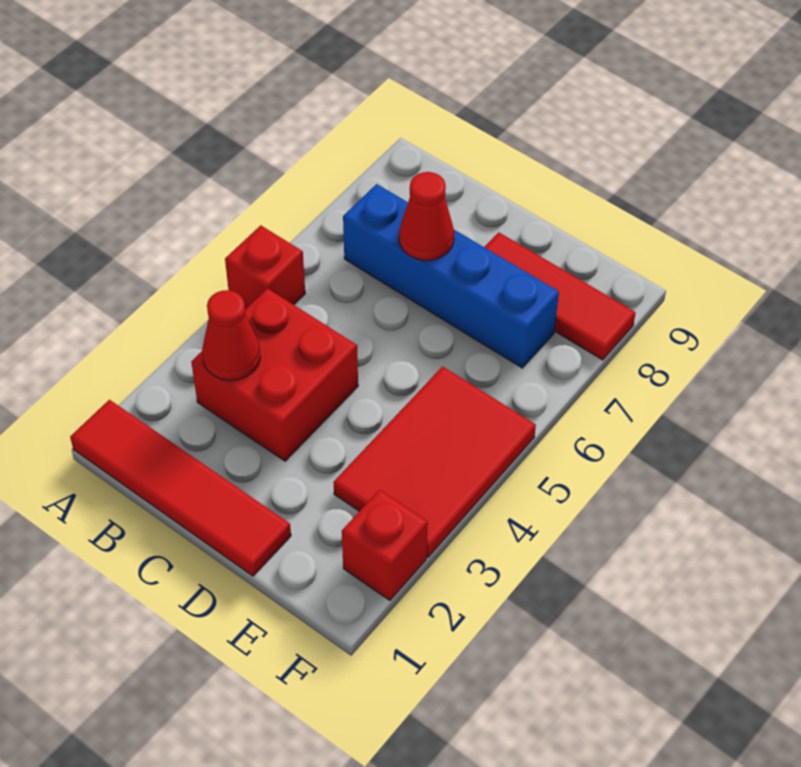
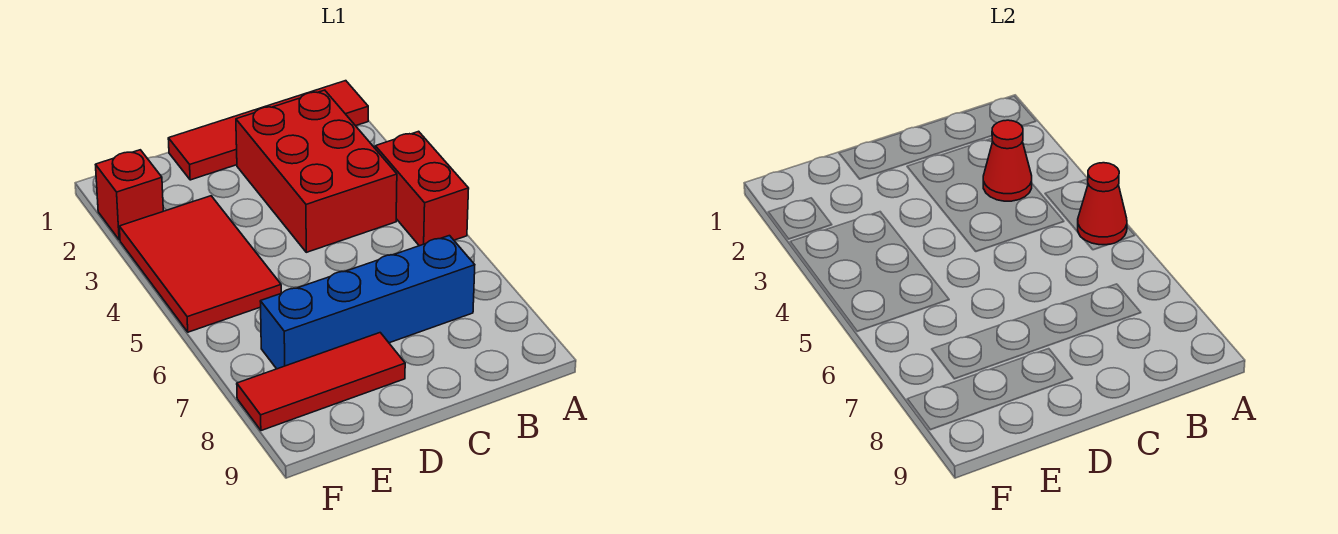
red brick A5 level 1 -> red brick A4:A5 level 1
red brick B3:C4 level 1 -> red brick B2:C4 level 1
red cone C7 level 2 -> red cone A5 level 2

